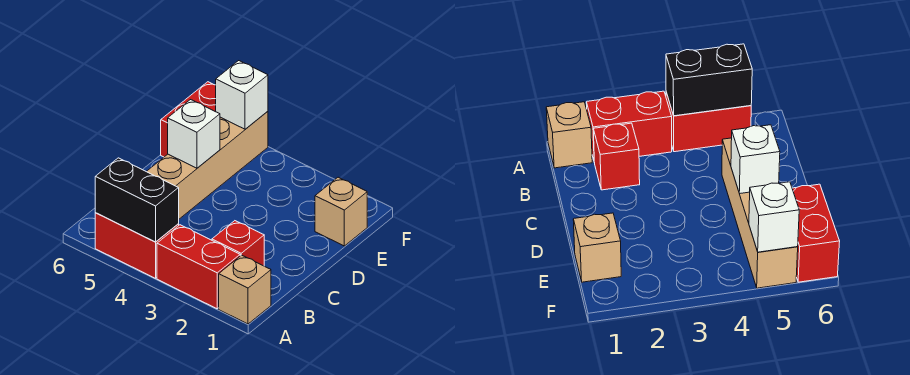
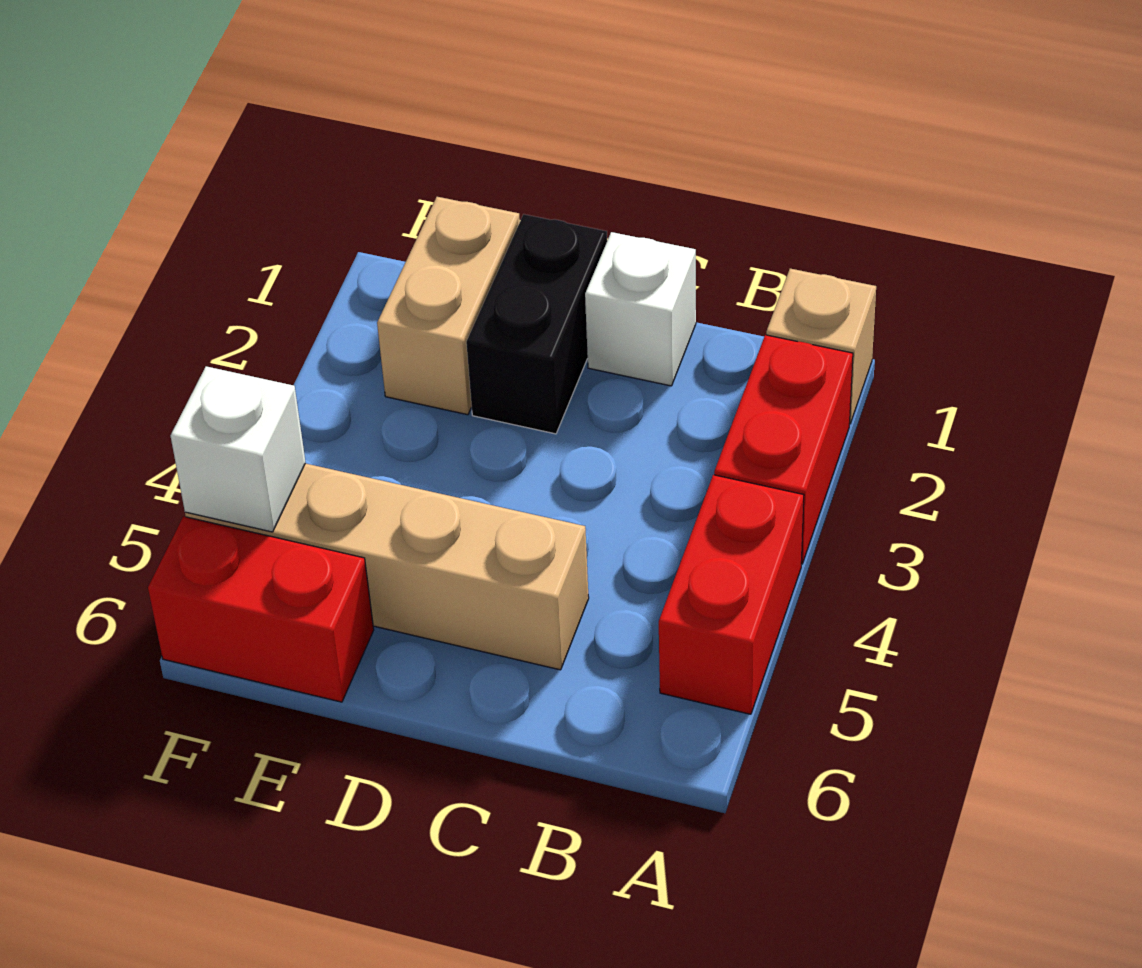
black brick A4:A5 level 2 -> black brick D1:D2 level 1
red brick B2 level 1 -> none
white brick D5 level 2 -> white brick C1 level 1
tan brick E1 level 1 -> tan brick E1:E2 level 1

